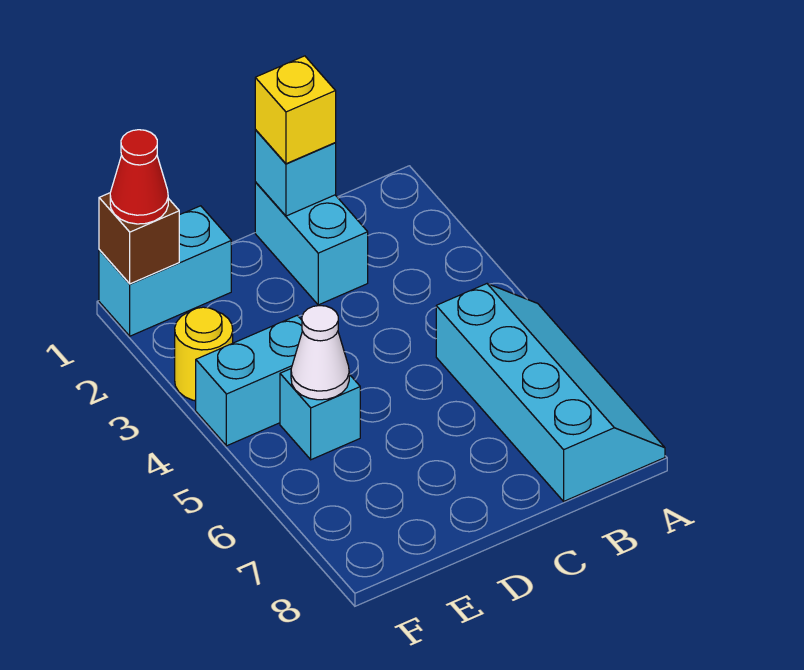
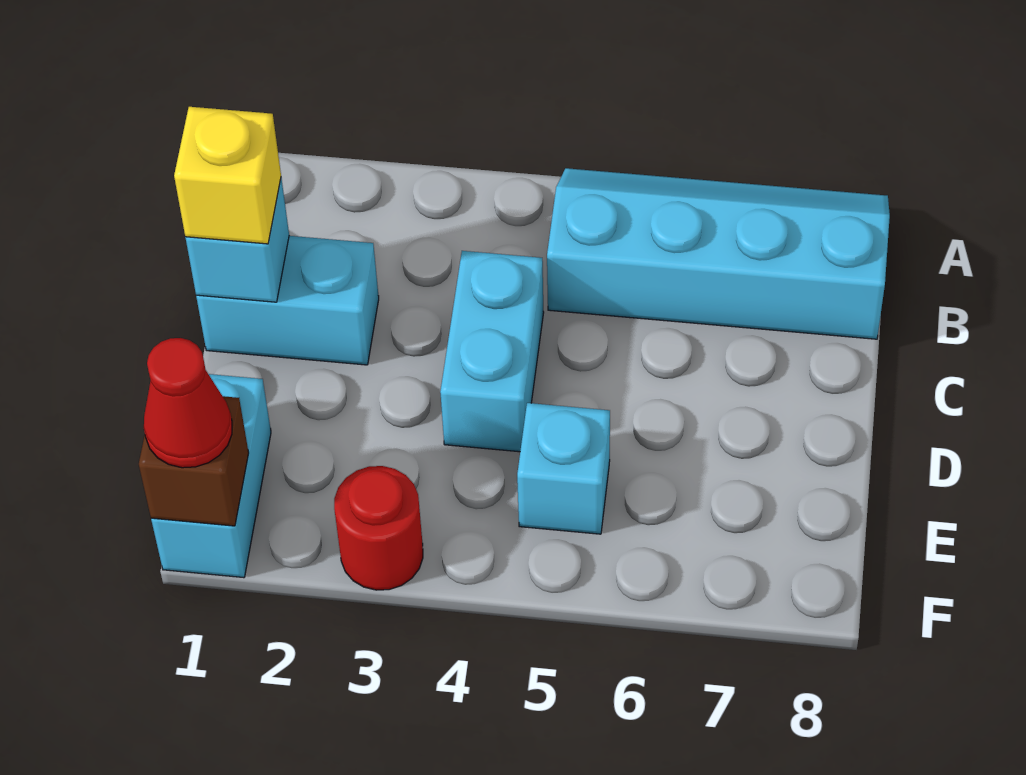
cyan brick E4:F4 level 1 -> cyan brick C4:D4 level 1
white cone E5 level 2 -> none
yellow round brick F3 level 1 -> red round brick F3 level 1

